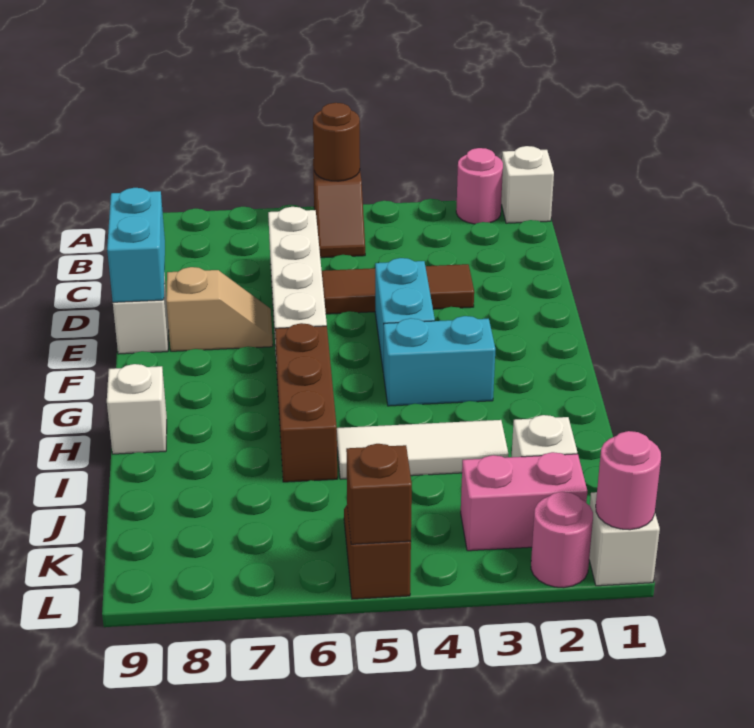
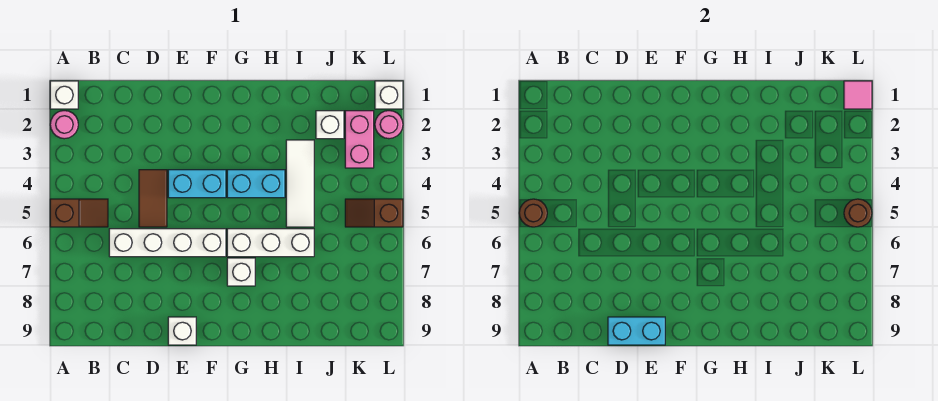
brown tile D3:D5 level 1 -> brown tile D4:D5 level 1
tan slope E7:E8 level 1 top 8 -> none
cyan brick G3:G4 level 1 -> cyan brick G4:H4 level 1
brown brick G6:I6 level 1 -> white brick G6:I6 level 1
white brick H9 level 1 -> white brick G7 level 1
pink round brick L1 level 2 -> pink tile L1 level 2
brown brick L5 level 2 -> brown round brick L5 level 2

